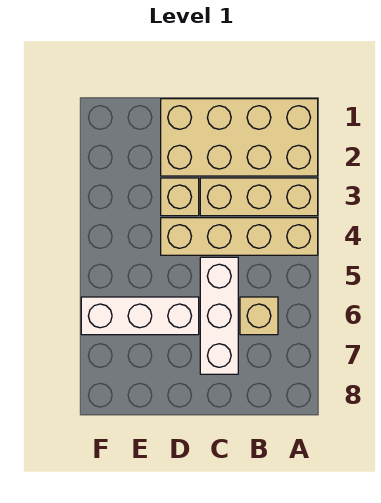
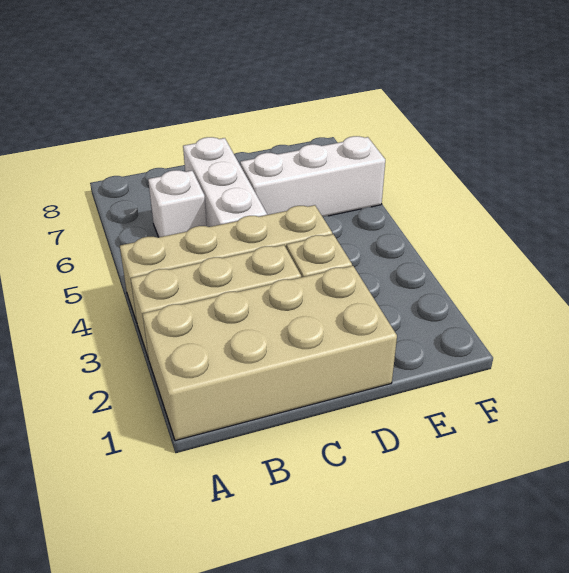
tan brick B6 level 1 -> white brick B6 level 1

